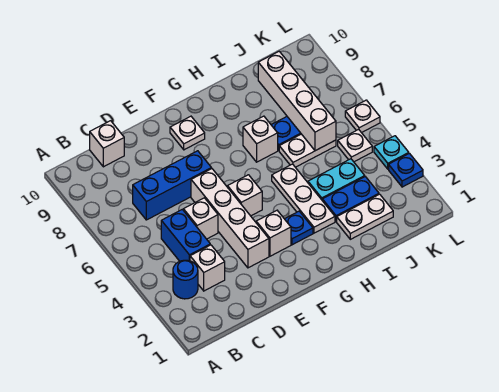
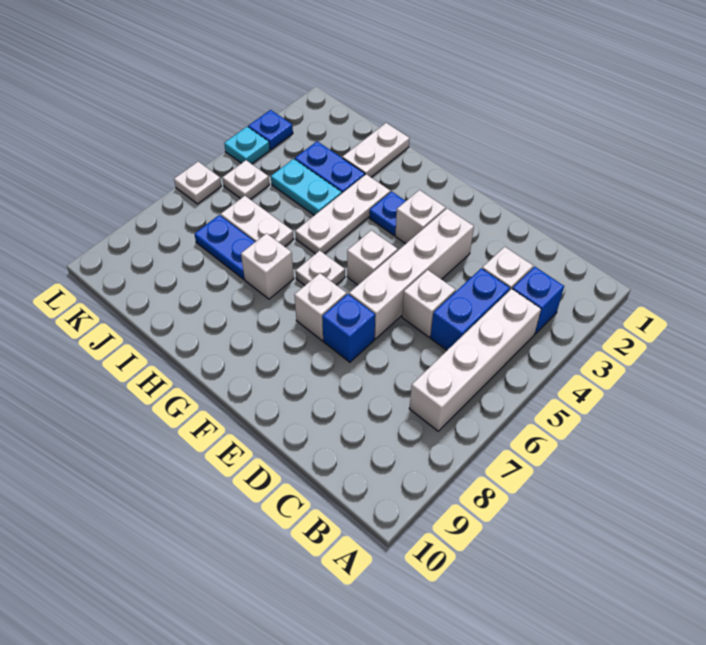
blue round brick B3 level 1 -> blue brick B3 level 1
blue brick C7:E7 level 1 -> blue brick E7 level 1
white brick C10 level 1 -> white brick F7 level 1
white plate F9 level 1 -> white plate G6 level 1
white plate I2:J2 level 1 -> white plate I1:I2 level 1
white brick J6:J9 level 2 -> white brick B4:B7 level 1

